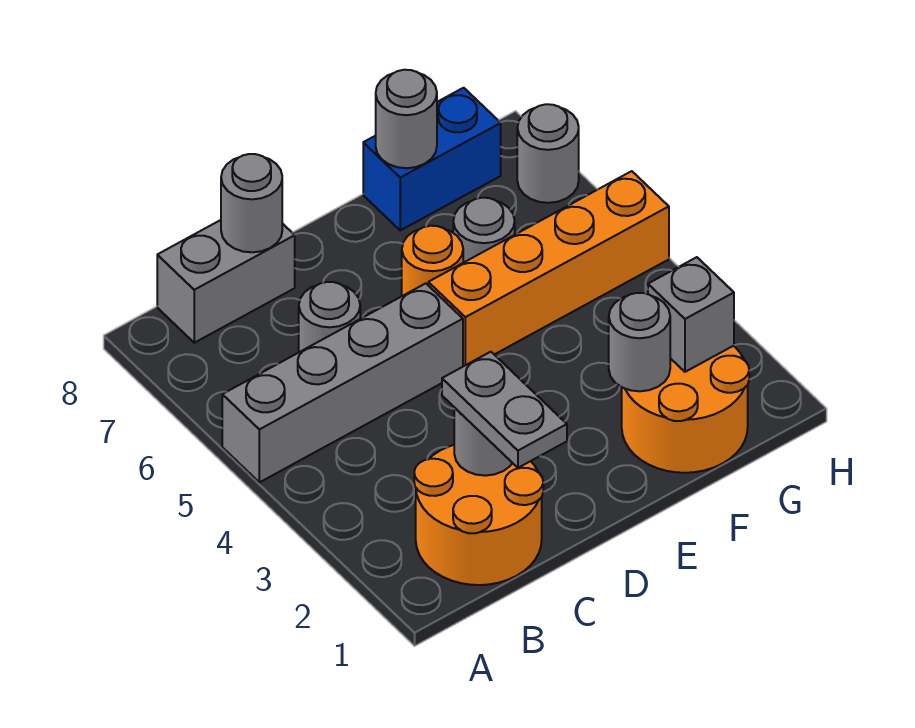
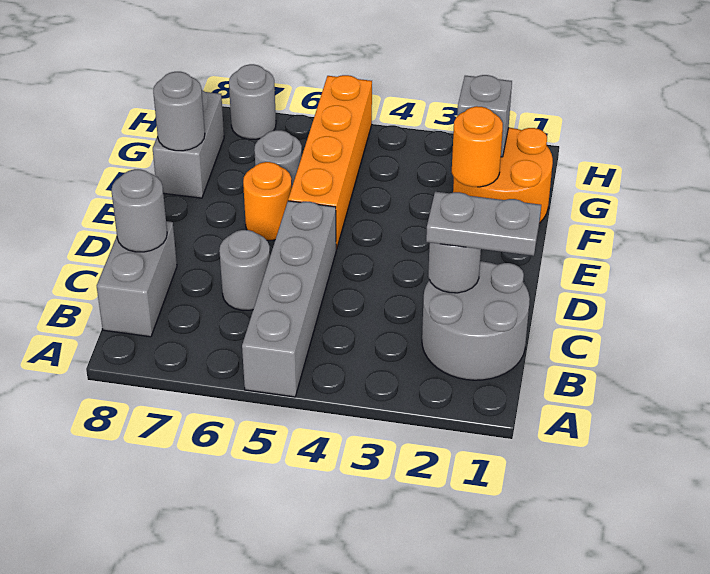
orange round brick B1:C2 level 1 -> grey round brick B1:C2 level 1
grey round brick F2 level 2 -> orange round brick F2 level 2
blue brick F8:G8 level 1 -> grey brick F8:G8 level 1

